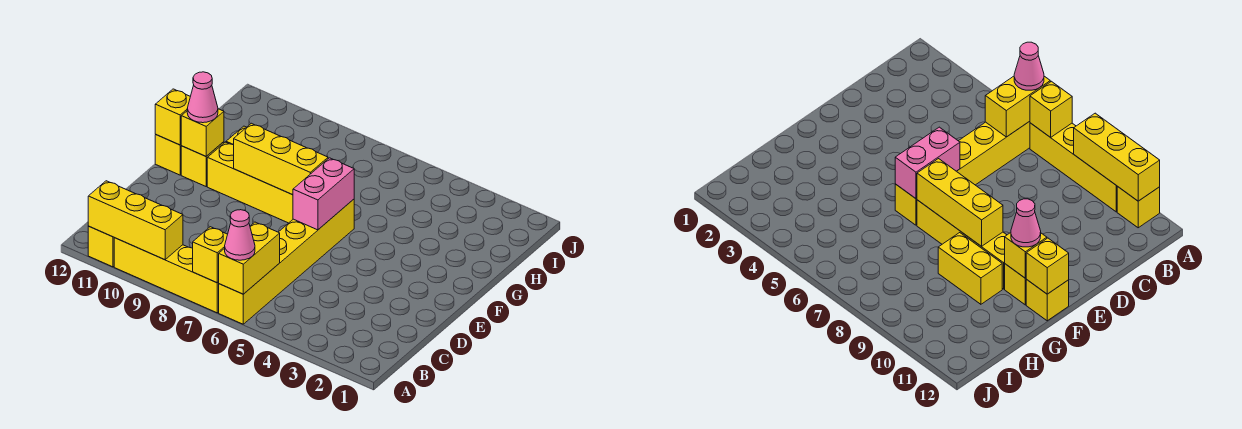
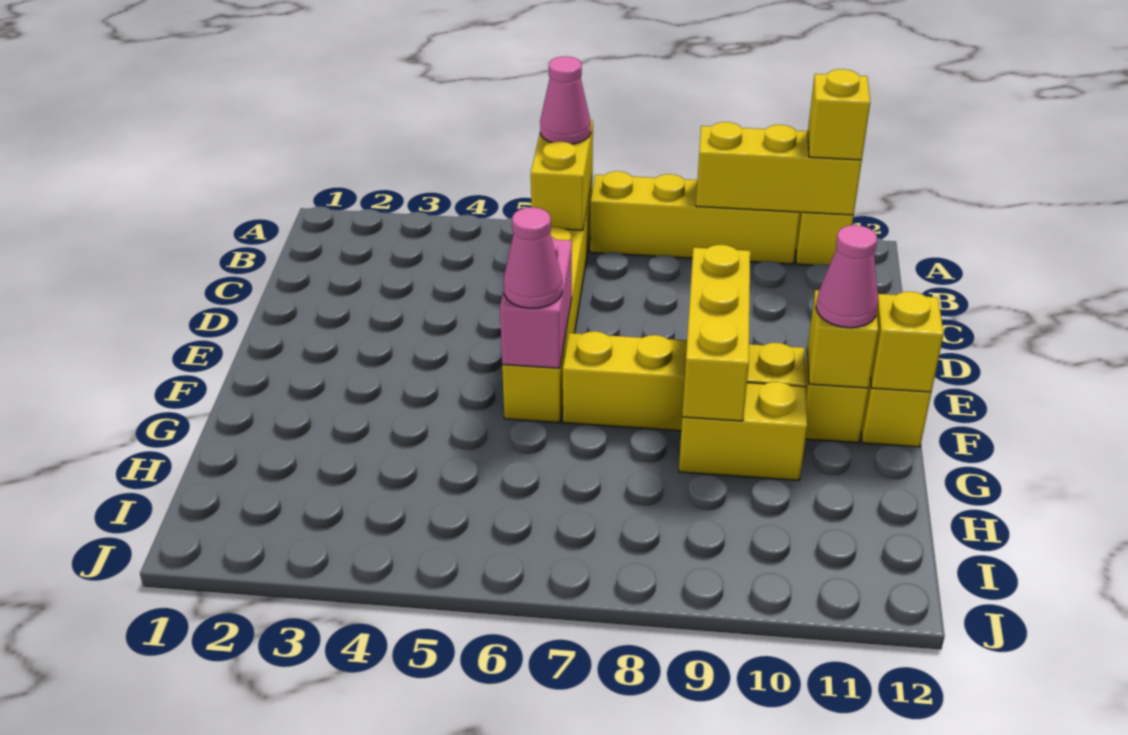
yellow brick A7 level 2 -> yellow brick A11 level 3
none -> pink cone F6 level 3
yellow brick F7:F9 level 2 -> yellow brick E9:G9 level 2

